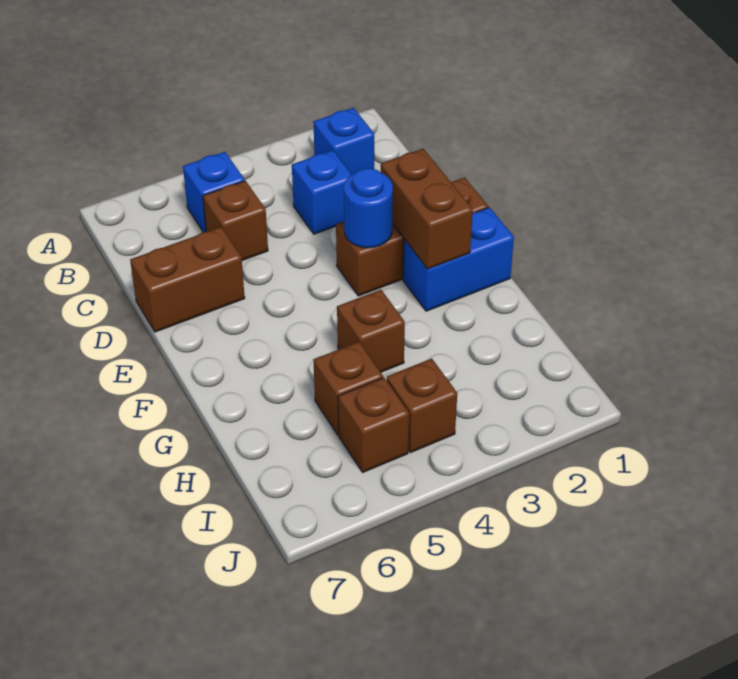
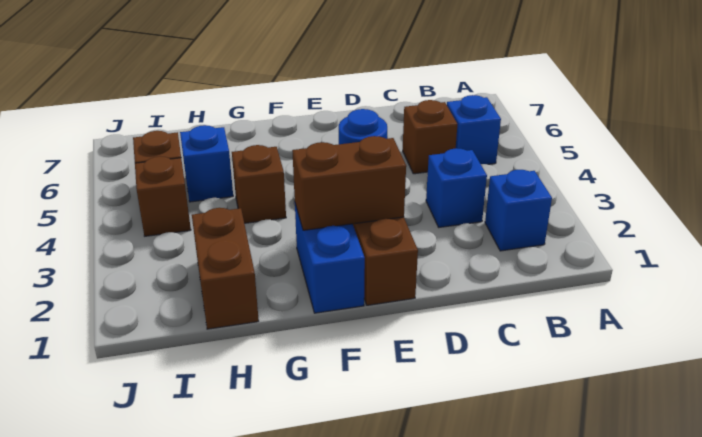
brown brick D6:D7 level 1 -> brown brick H1:H2 level 1
brown brick H5 level 1 -> blue brick H5 level 1

